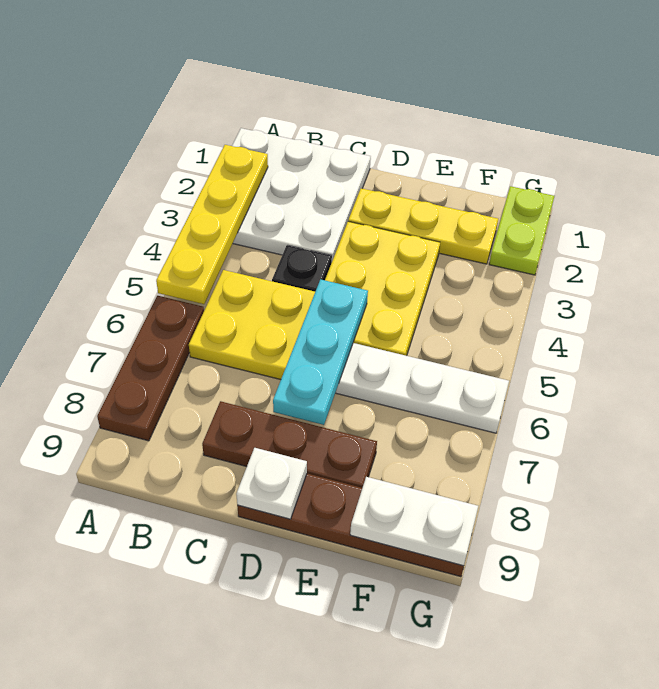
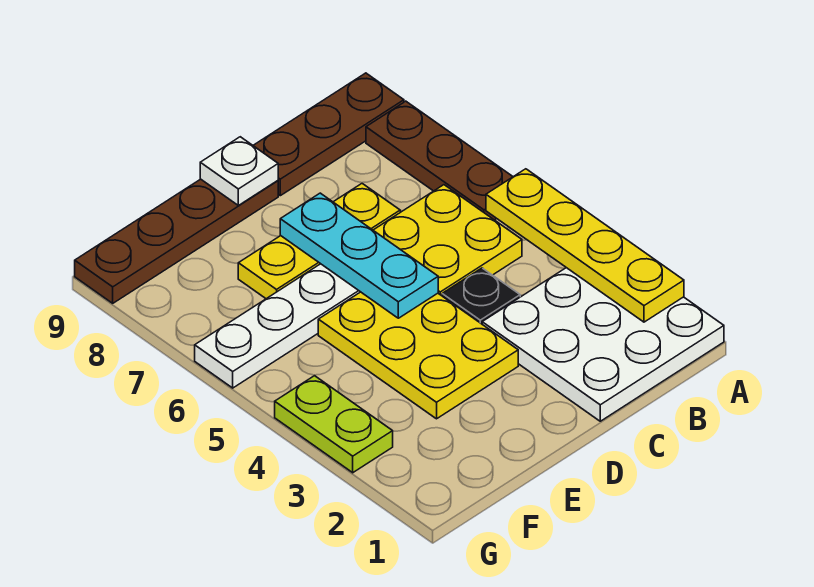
brown plate C8:E8 level 1 -> brown plate A9:C9 level 1
yellow plate D2:F2 level 1 -> yellow plate C7:E7 level 1
white plate F9:G9 level 2 -> none
lime plate G1:G2 level 1 -> lime plate G3:G4 level 1

